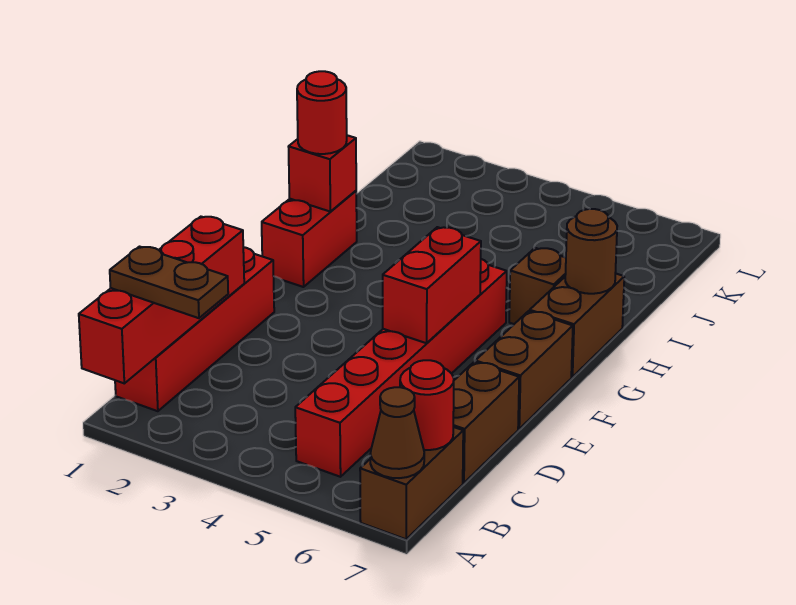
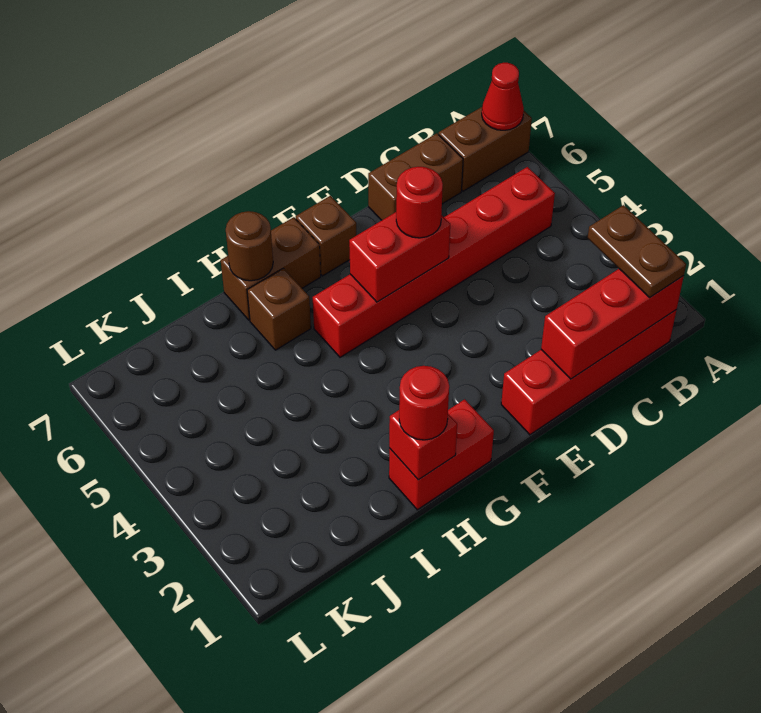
red brick A1:D1 level 2 -> red brick B1:D1 level 2
brown cone A7 level 2 -> red cone A7 level 2
red round brick B7 level 2 -> red round brick E5 level 3
brown brick E7:F7 level 1 -> brown brick F7 level 1

